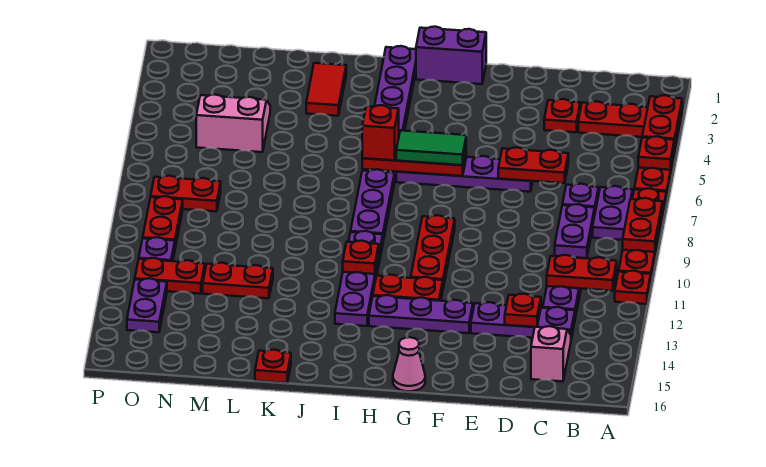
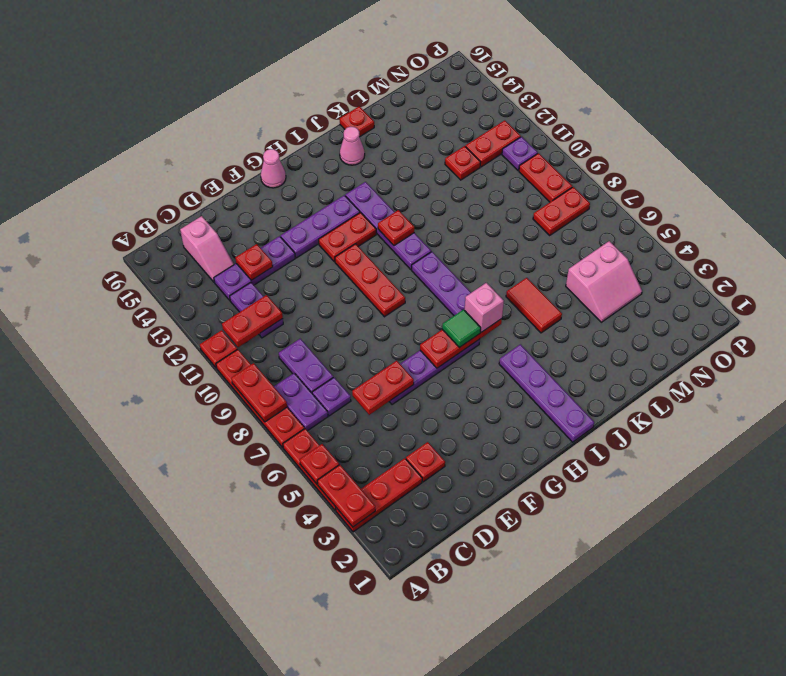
purple brick G1:H1 level 1 -> none
green tile G6:H6 level 3 -> green tile H6 level 3
red brick I6 level 3 -> pink brick I6 level 3
none -> pink cone J15 level 1
red tile K2:K3 level 1 -> red tile K5:K6 level 1
red plate L12:M12 level 1 -> red plate M12 level 1
purple plate O13:O14 level 1 -> none

